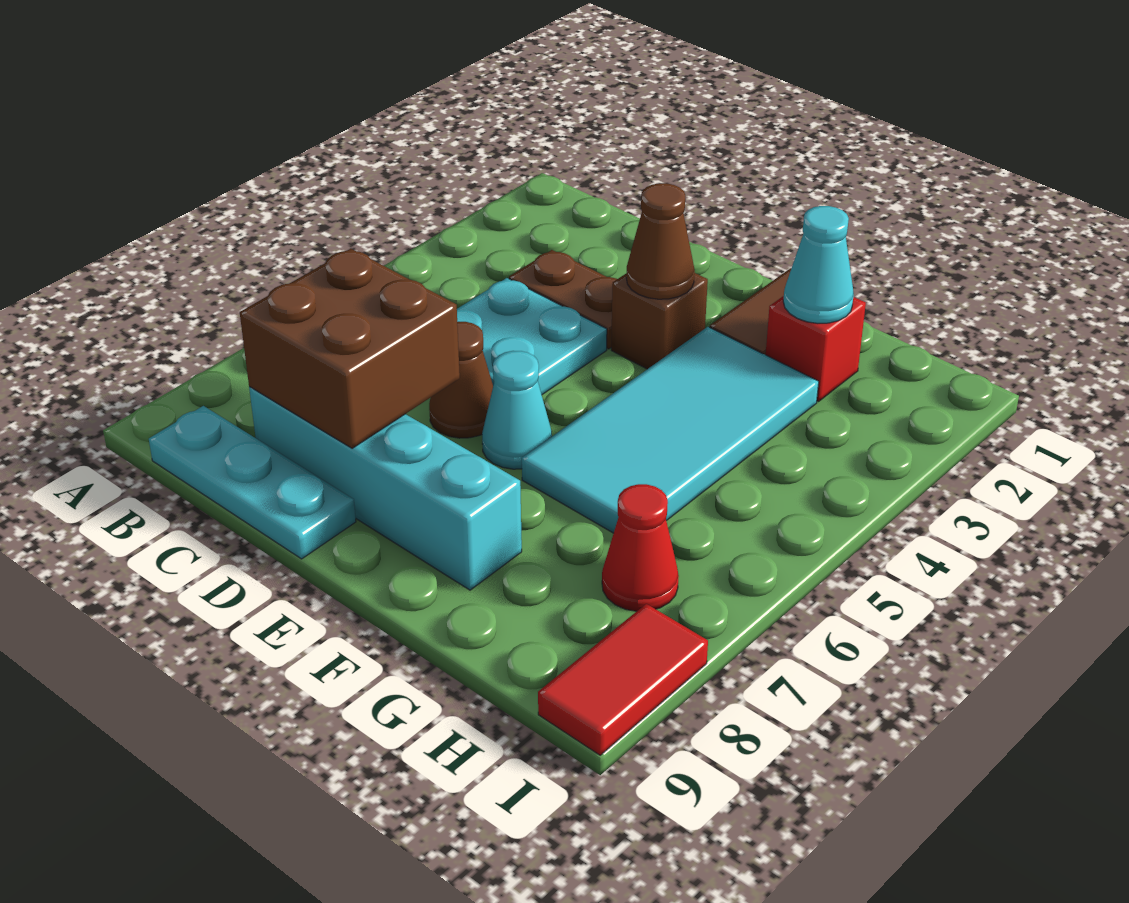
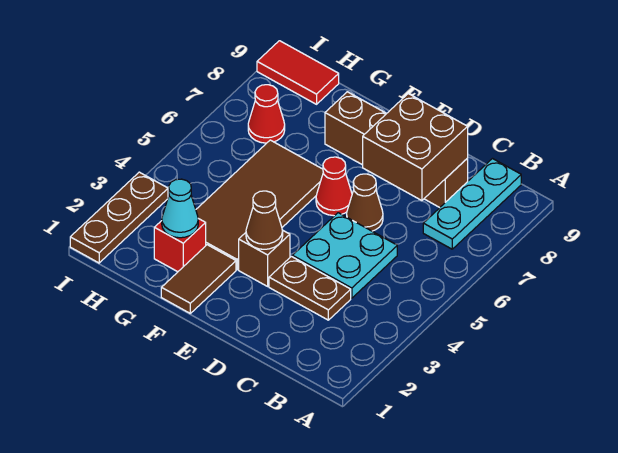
cyan plate B9:D9 level 1 -> cyan plate B7:B9 level 1
cyan brick C8:F8 level 1 -> brown brick C8:F8 level 1
cyan cone E6 level 1 -> red cone E6 level 1
cyan tile F3:G6 level 1 -> brown tile F3:G6 level 1
none -> brown plate I1:I3 level 1
red tile I8:I9 level 1 -> red tile H9:I9 level 1

